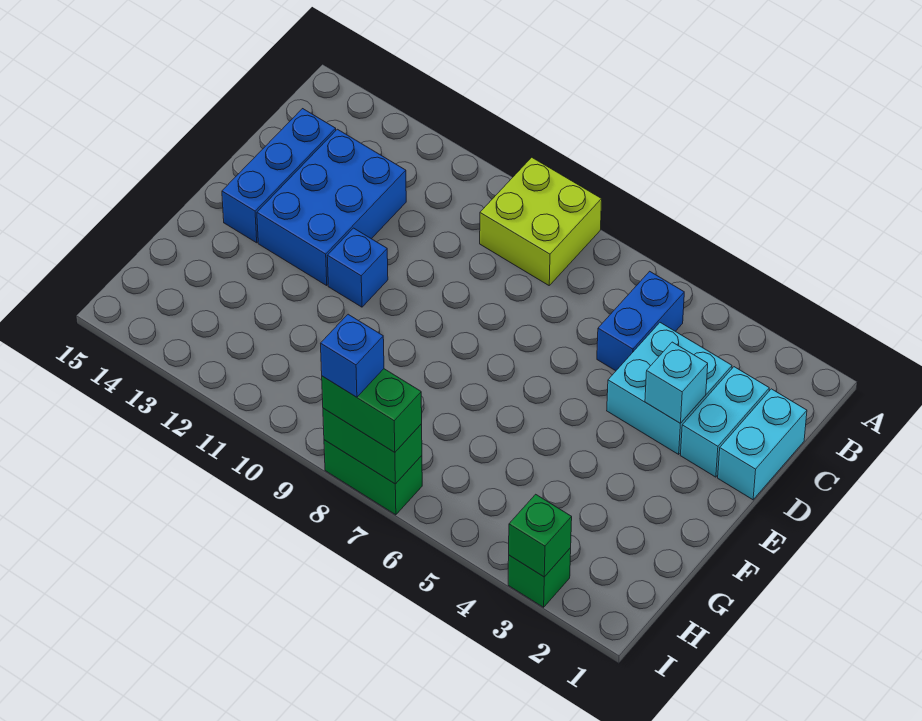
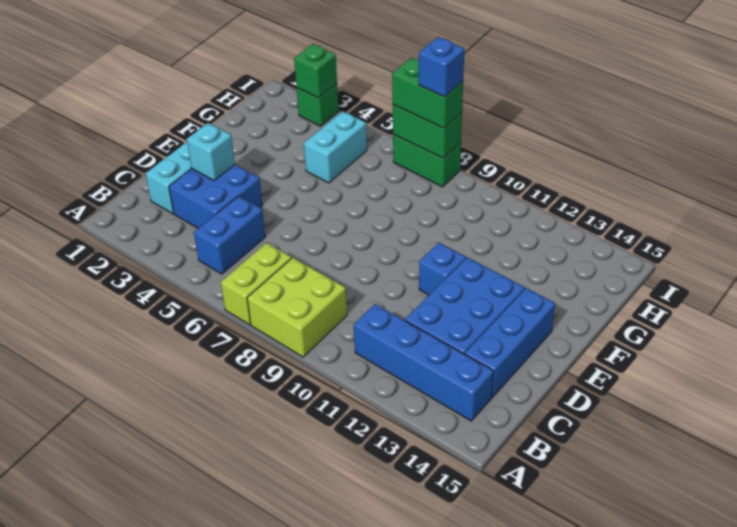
none -> lime brick A7:B7 level 1
none -> blue brick B11:B14 level 1
cyan brick C1:D1 level 1 -> cyan brick G5:H5 level 1
cyan brick C3:D4 level 1 -> blue brick C3:D4 level 1

